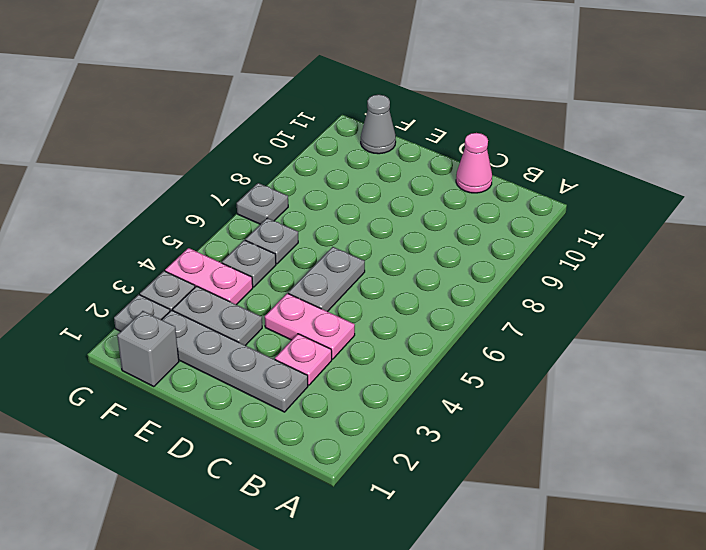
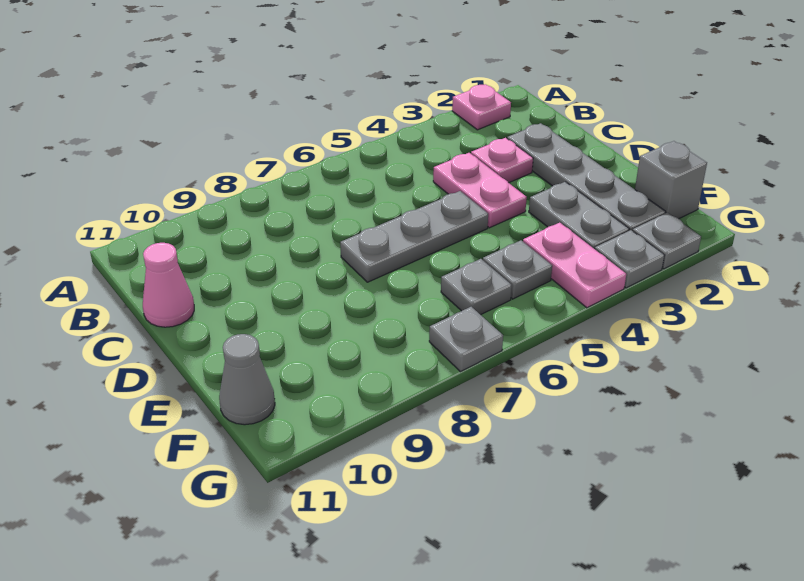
none -> pink plate A2 level 1
grey plate D5:D6 level 1 -> grey plate D5:D7 level 1

